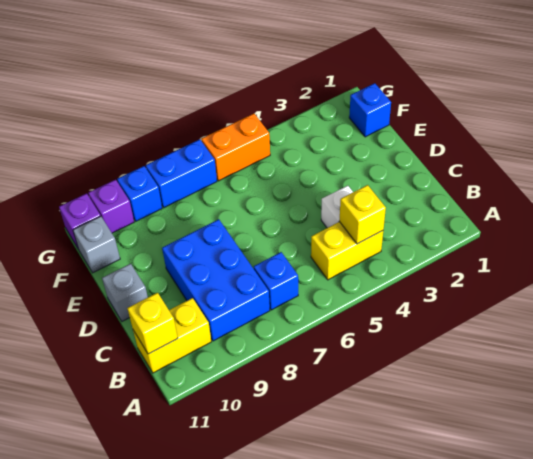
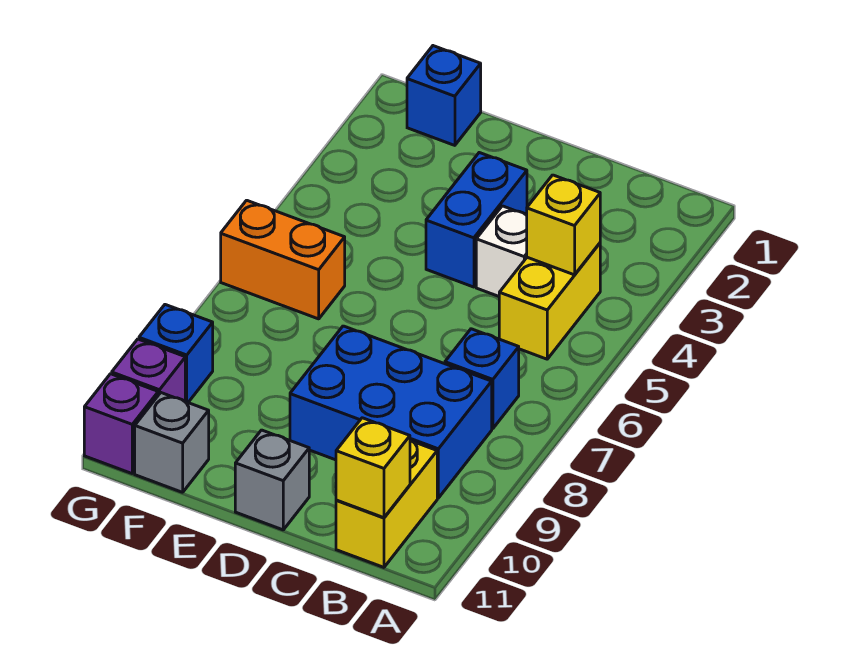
orange brick G5:G6 level 1 -> orange brick F6:G6 level 1
blue brick G7:G8 level 1 -> blue brick D3:D4 level 1

